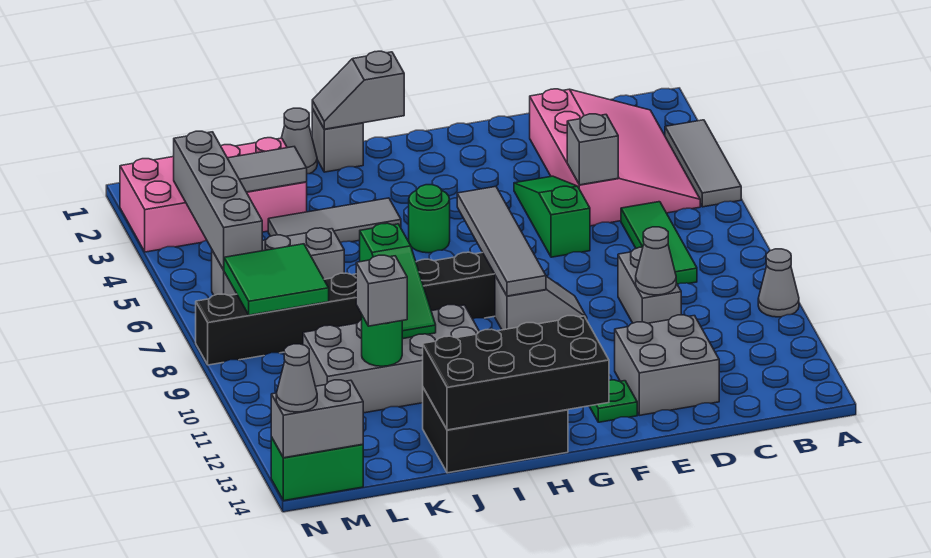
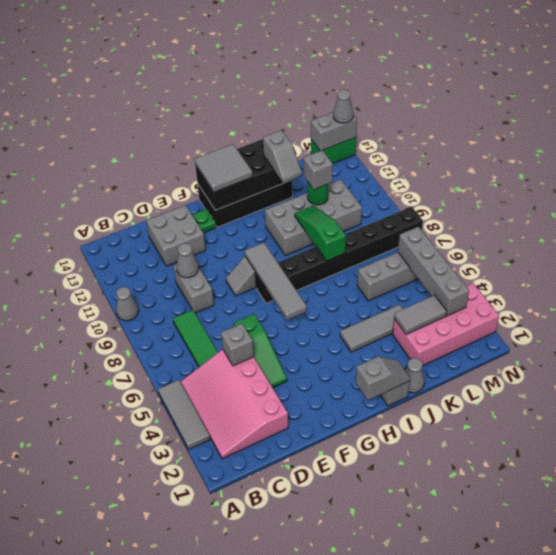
none -> grey tile G13:H14 level 3
green round brick H5 level 1 -> none
black brick H13:J14 level 1 -> black brick G13:J14 level 1
none -> grey slope J12:J13 level 3 top 13
green tile L7:M8 level 2 -> none

